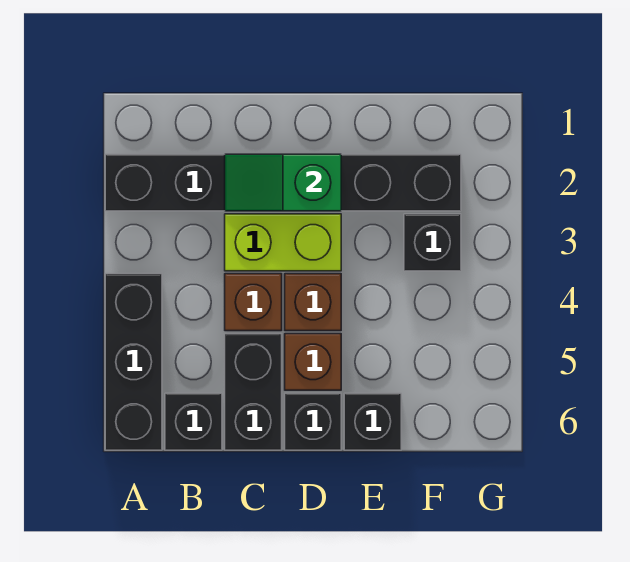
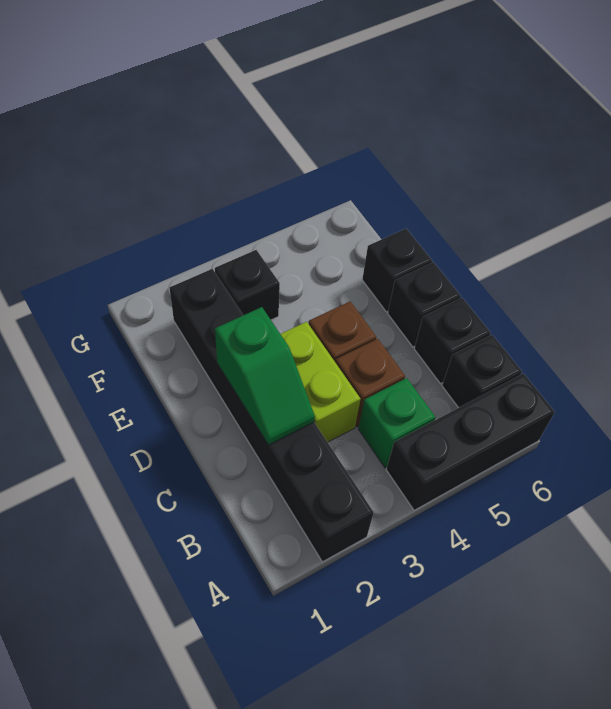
none -> green brick B4 level 1
black brick C5:C6 level 1 -> black brick C6 level 1
brown brick D5 level 1 -> none

